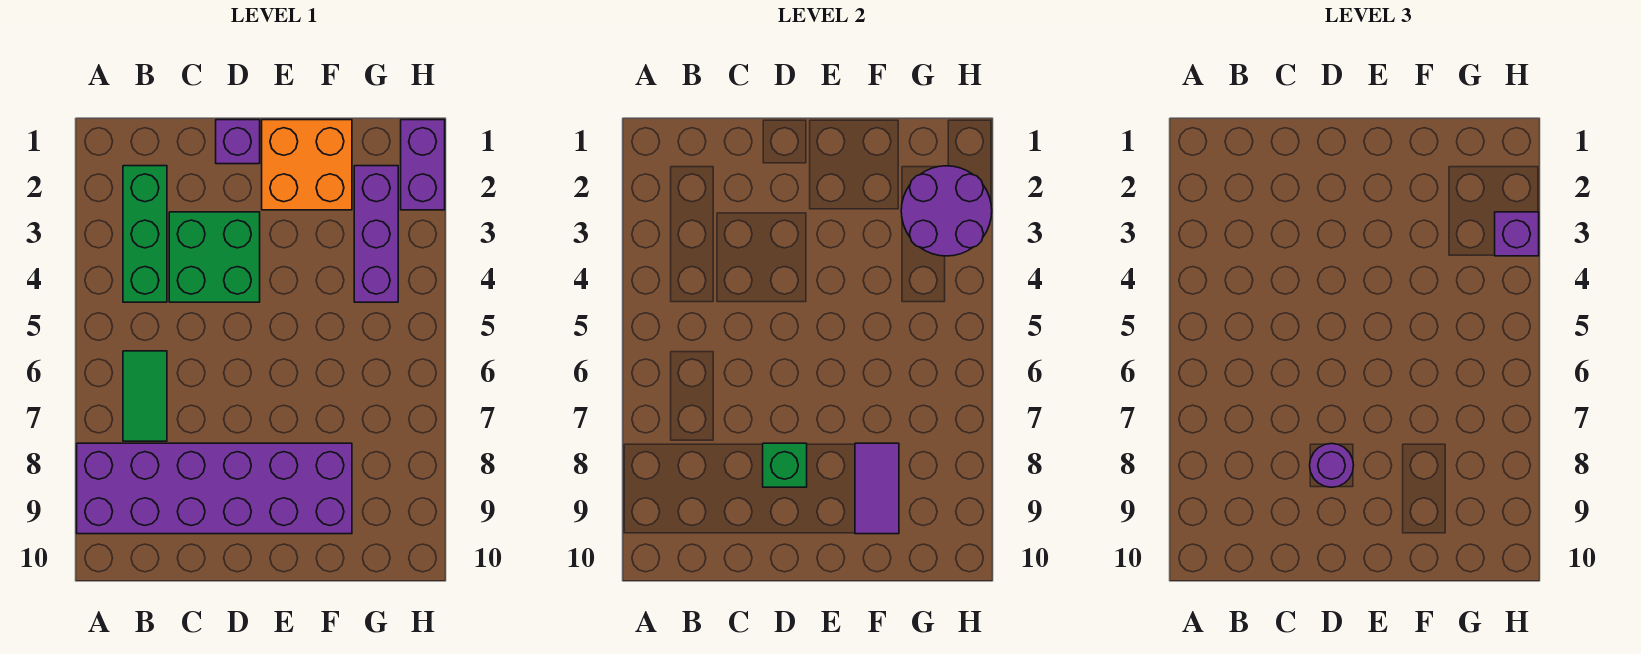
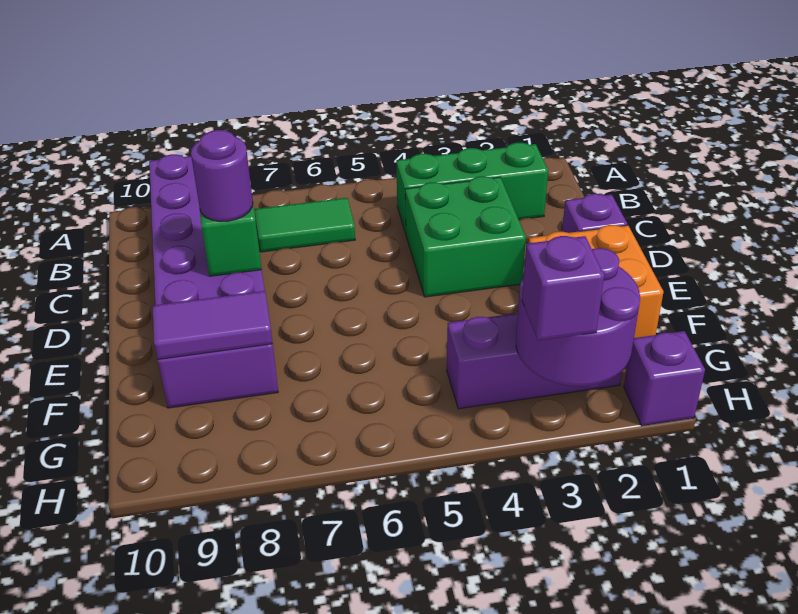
purple brick H1:H2 level 1 -> purple brick H1 level 1

